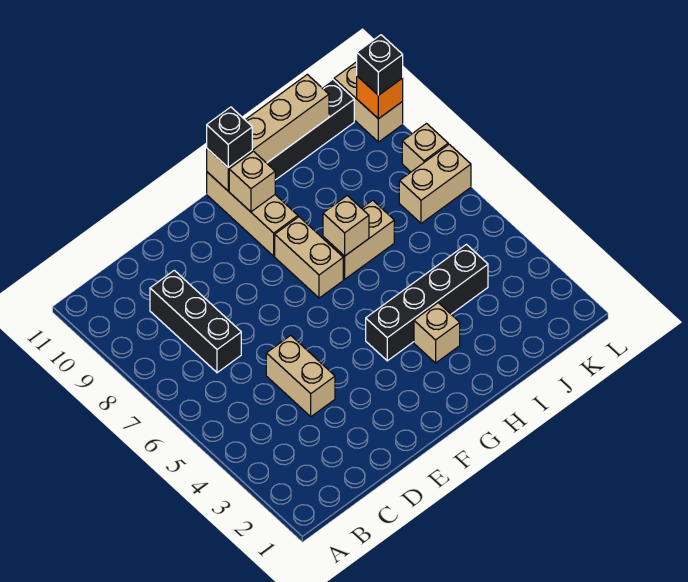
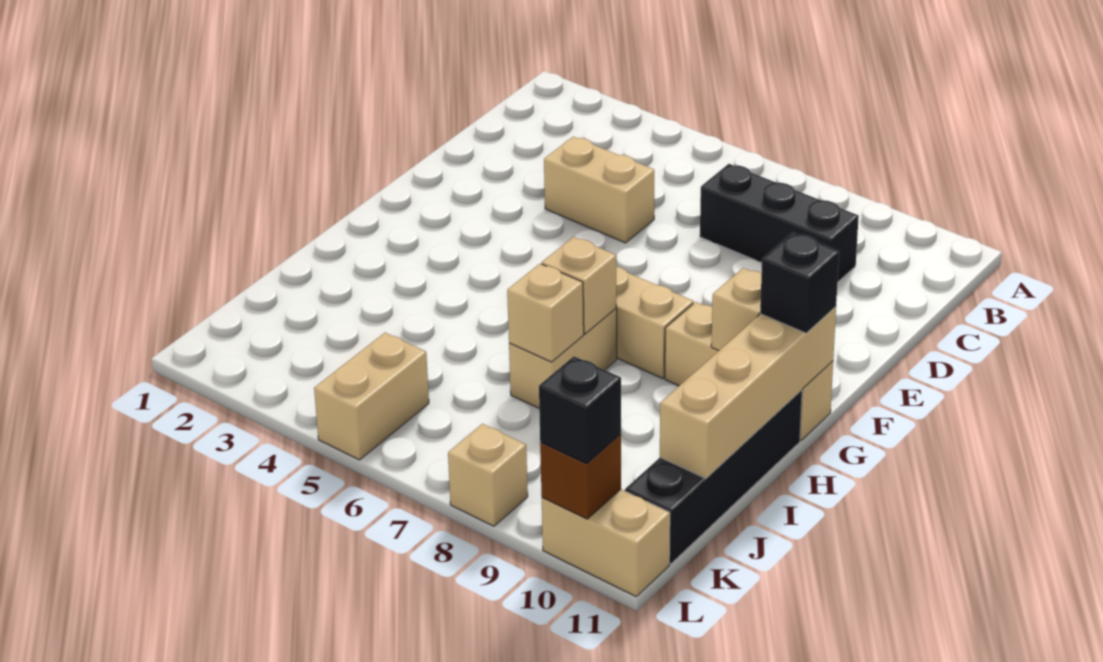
black brick G4:J4 level 1 -> none
tan brick H3 level 1 -> tan brick I7 level 2
tan brick K7:L7 level 1 -> tan brick K5:L5 level 1
orange brick L10 level 2 -> brown brick L10 level 2

